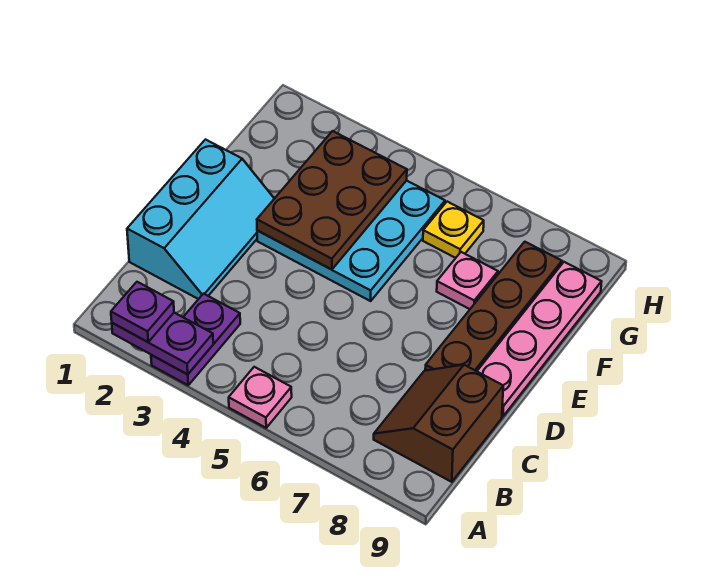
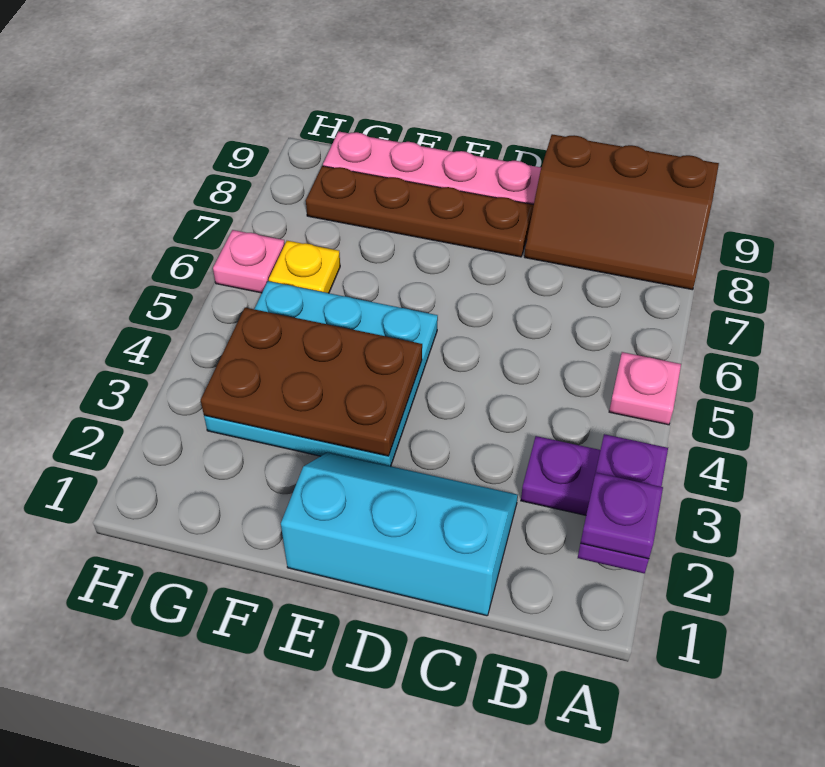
brown slope B8:C9 level 1 top 9 -> brown slope A8:C9 level 1 top 9
pink plate F7 level 1 -> pink plate H6 level 1

